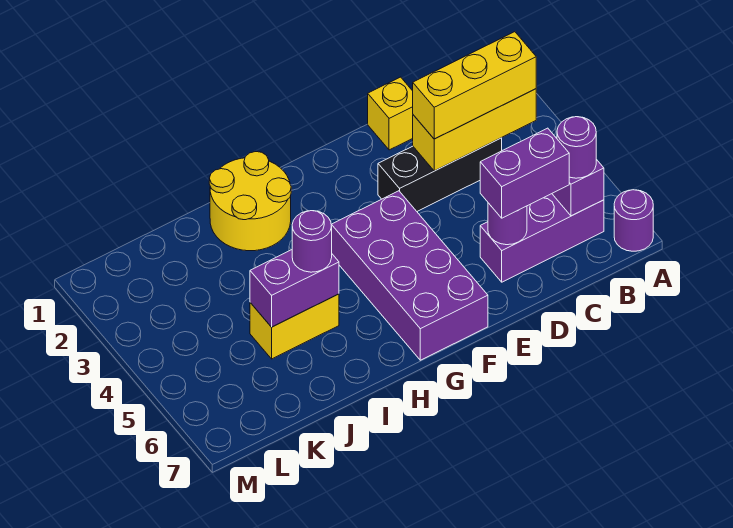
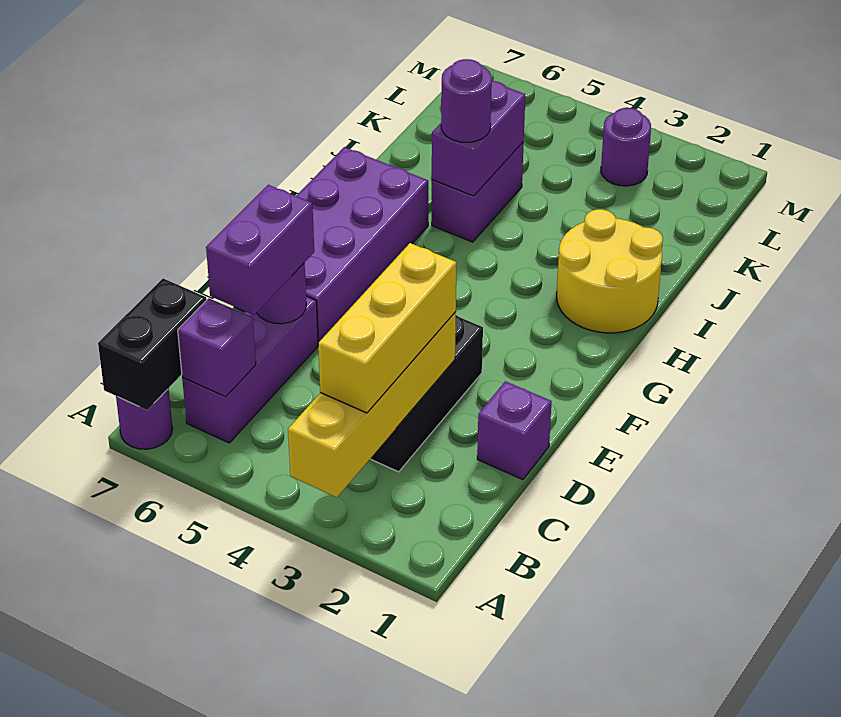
none -> black brick A7:B7 level 2
yellow brick B3:D3 level 2 -> yellow brick A3:D3 level 2
purple round brick B6 level 3 -> purple round brick L3 level 1
yellow brick D1 level 1 -> purple brick D1 level 1
purple brick F4:G7 level 1 -> purple brick E6:H7 level 1
yellow brick I5:J5 level 1 -> purple brick I5:J5 level 1

